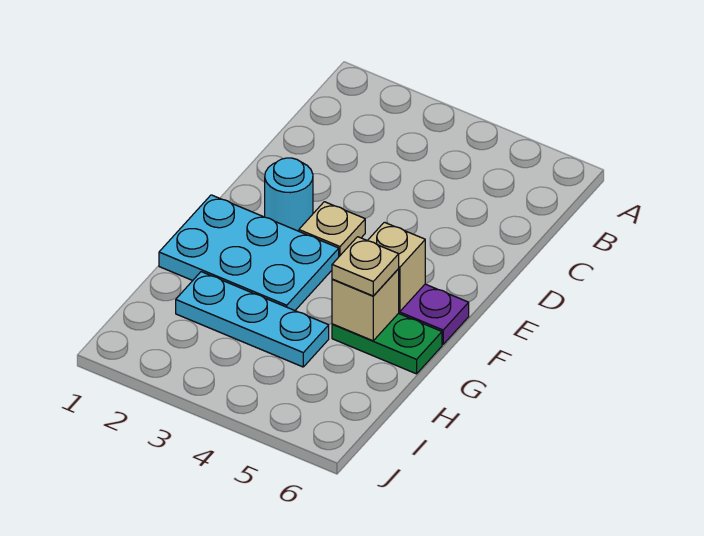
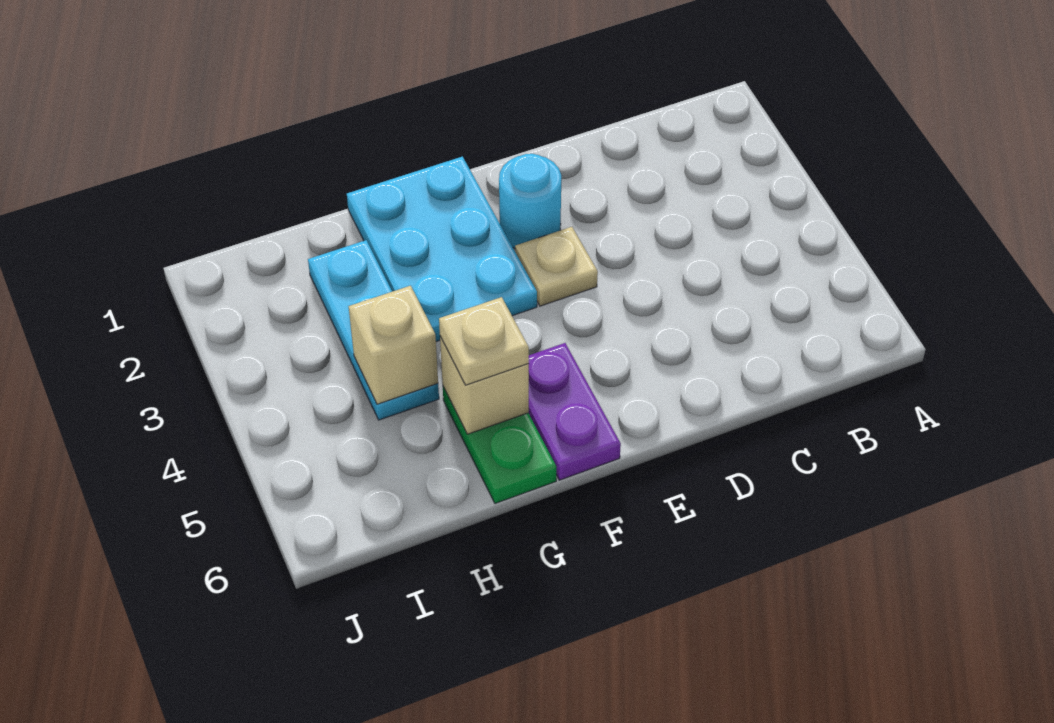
tan brick F5 level 2 -> tan brick H4 level 2

